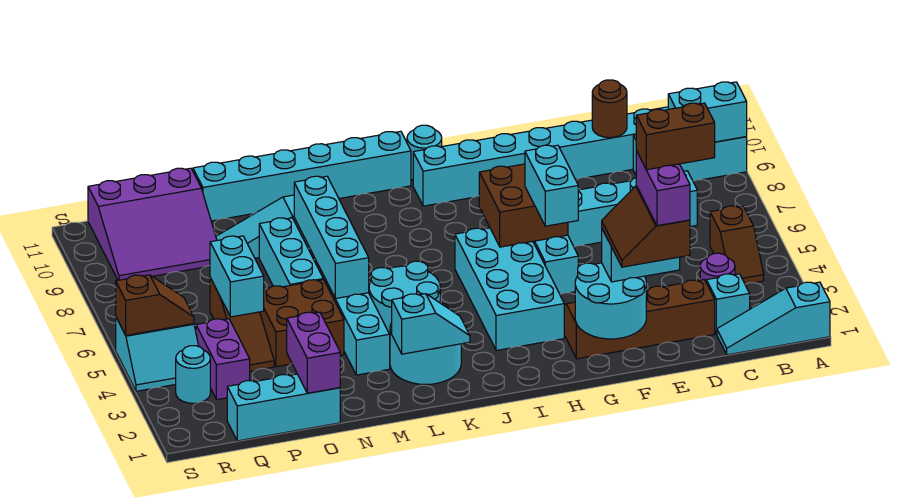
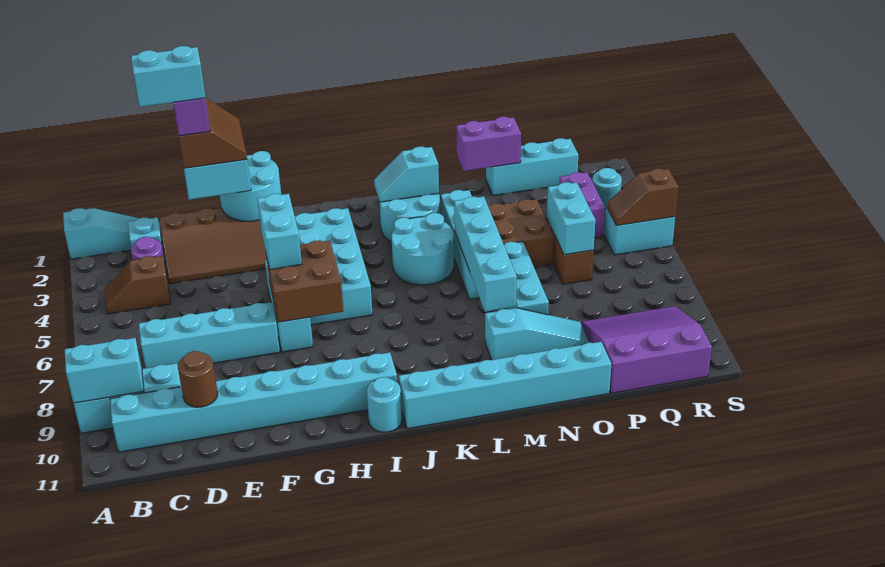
brown slope B4:B5 level 1 top 5 -> brown slope B4:C4 level 1 top C
brown brick D2:E2 level 6 -> cyan brick D2:E2 level 6
purple brick O1:O2 level 2 -> purple brick N1:O1 level 2

